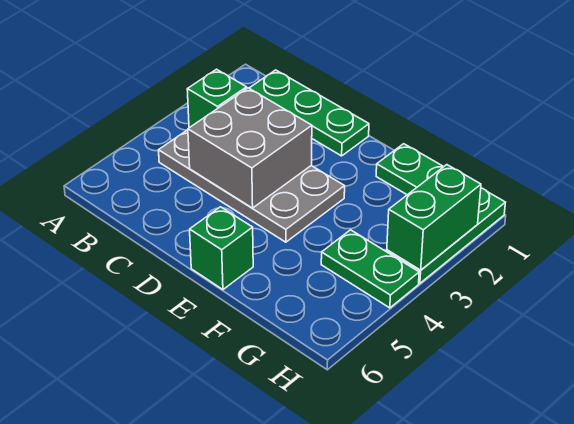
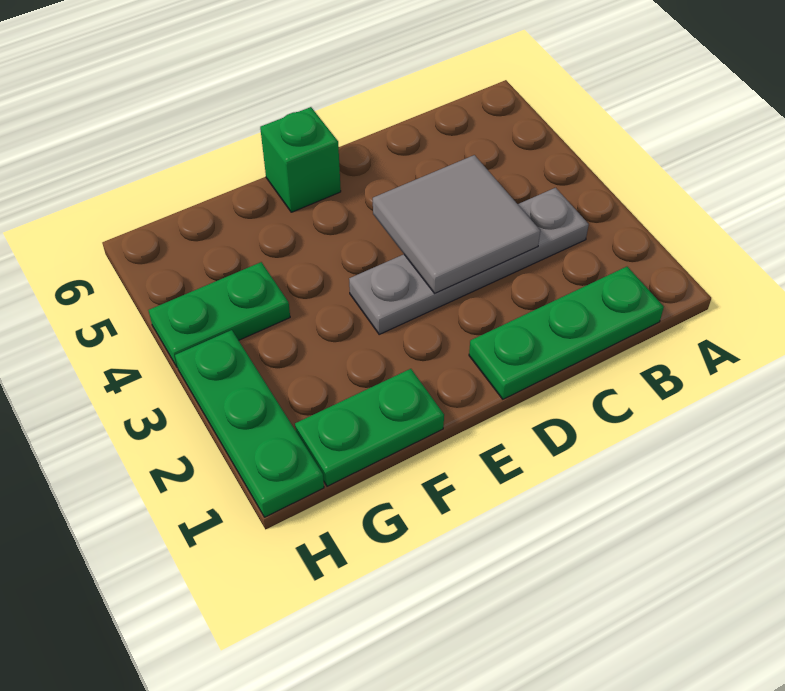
grey plate B3:E4 level 1 -> grey plate B3:E3 level 1
green brick B3 level 2 -> none
grey brick C3:D4 level 2 -> grey tile C3:D4 level 2
green brick H2:H3 level 2 -> none

